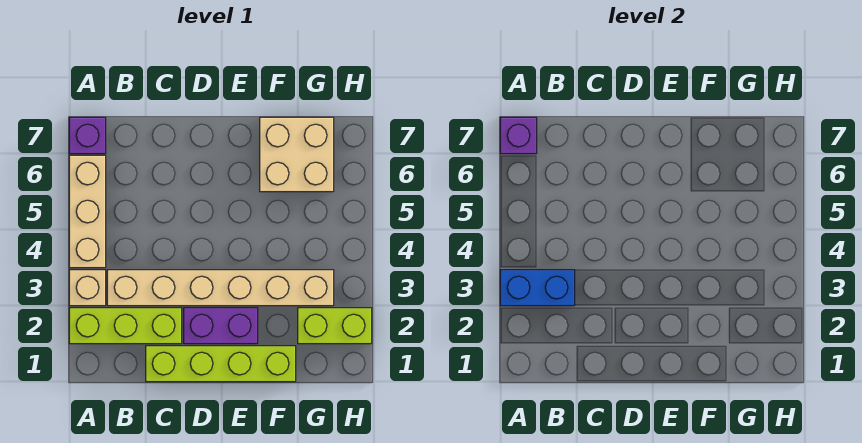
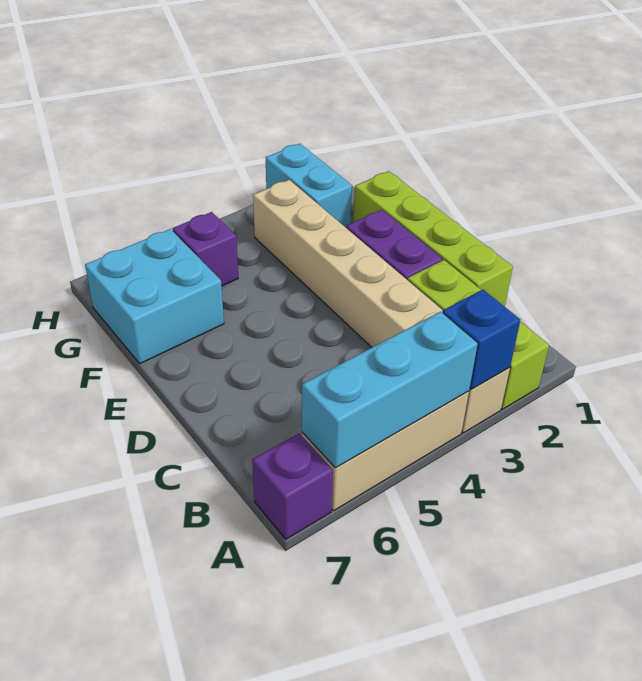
blue brick A3:B3 level 2 -> blue brick A3 level 2
none -> cyan brick A4:A6 level 2
purple brick A7 level 2 -> purple brick G5 level 1
tan brick F6:G7 level 1 -> cyan brick F6:G7 level 1
lime brick G2:H2 level 1 -> cyan brick G2:H2 level 1

